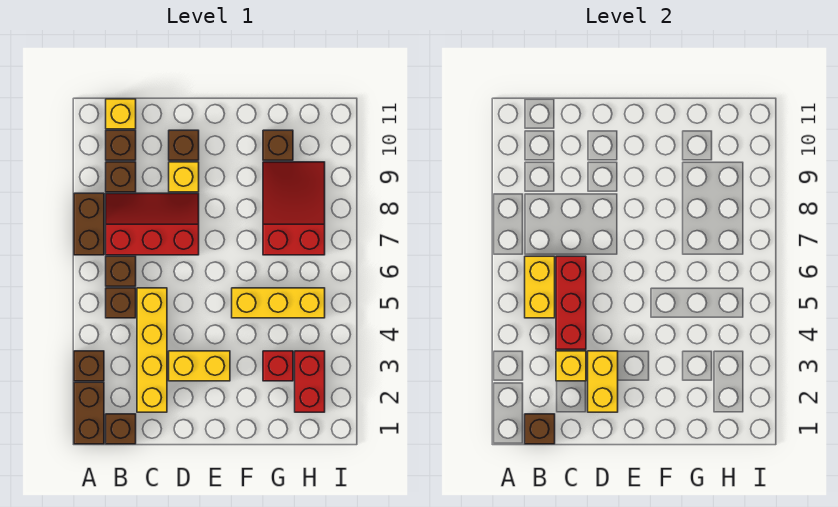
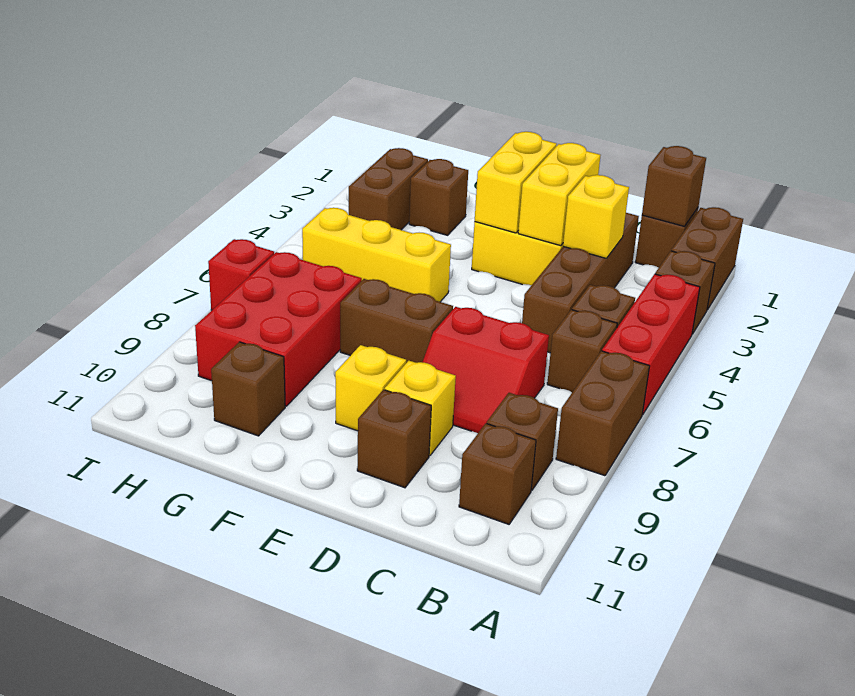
yellow brick B5:B6 level 2 -> yellow brick E2:E3 level 2
red slope B7:D8 level 1 top 7 -> red slope C7:D8 level 1 top 7
yellow brick B11 level 1 -> yellow brick E9 level 1
yellow brick C2:C5 level 1 -> brown brick C2:C5 level 1
red brick C4:C6 level 2 -> red brick A4:A6 level 1
none -> brown brick E7:F7 level 1
none -> brown brick G2 level 1
red brick G3 level 1 -> red brick I7 level 1
red slope G7:H9 level 1 top 7 -> red brick G7:H9 level 1
red brick H2:H3 level 1 -> brown brick H2:H3 level 1

